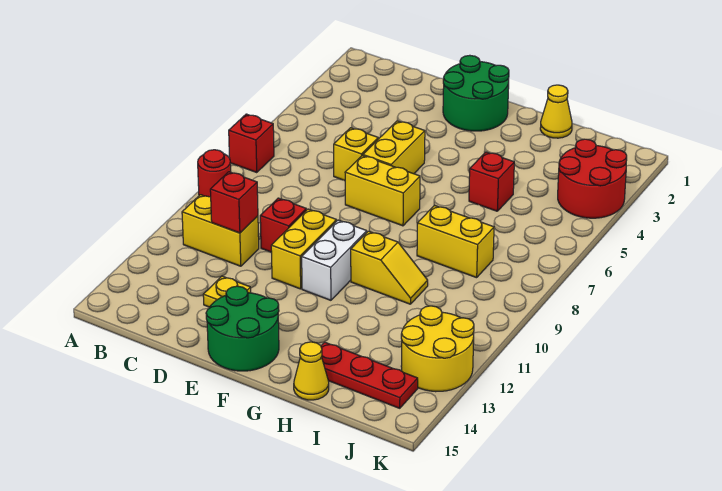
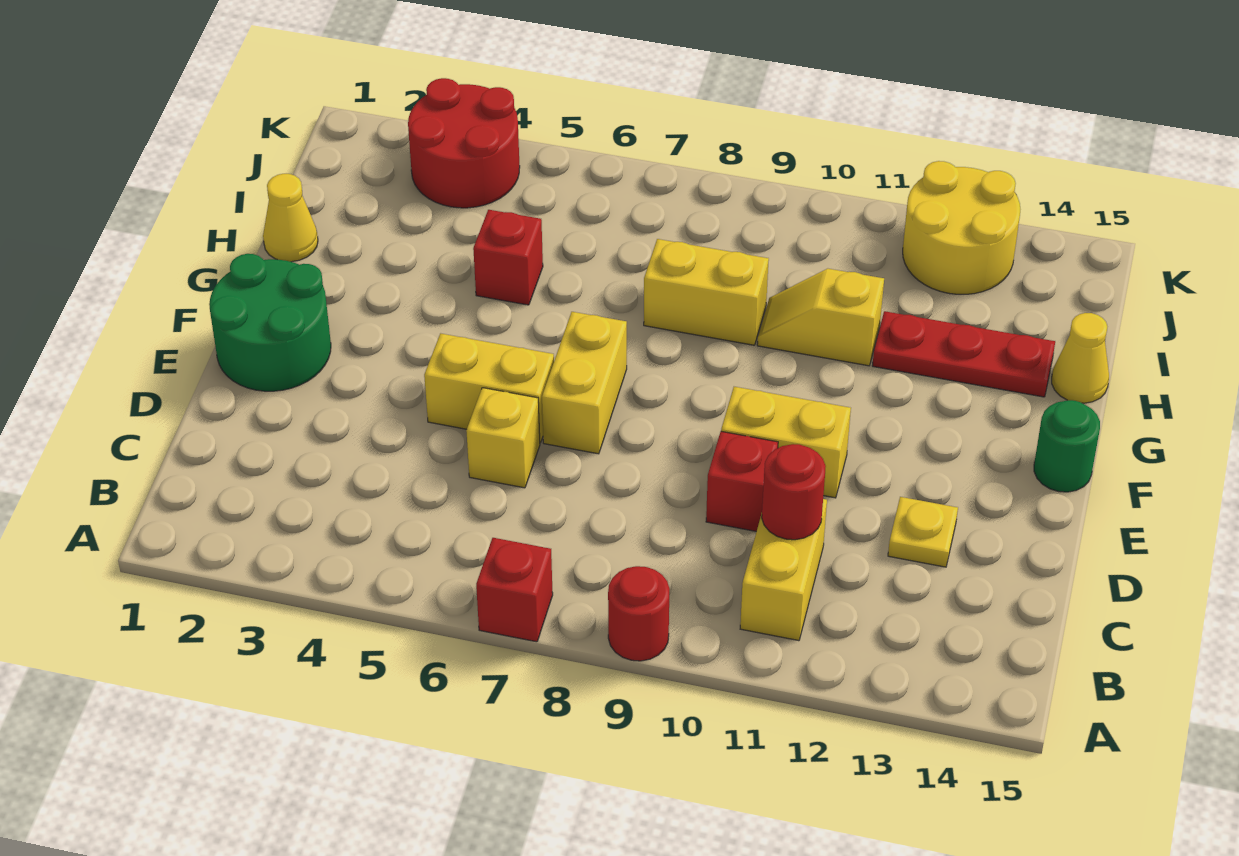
red brick C11 level 2 -> red round brick C11 level 2
green round brick E14:F15 level 1 -> green round brick F15 level 1
white brick F10:F11 level 1 -> none
yellow slope G10:H10 level 1 top G -> yellow slope H10:H11 level 1 top 11
yellow brick H8:I8 level 1 -> yellow brick H8:H9 level 1
red plate H14:J14 level 1 -> red plate H12:H14 level 1

